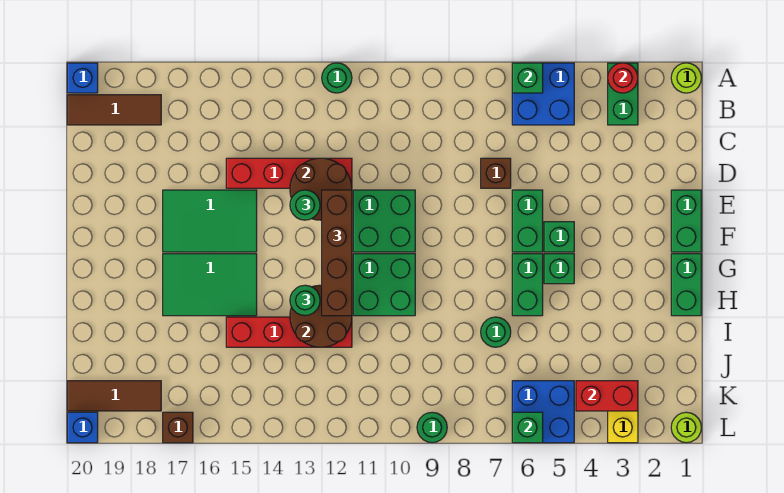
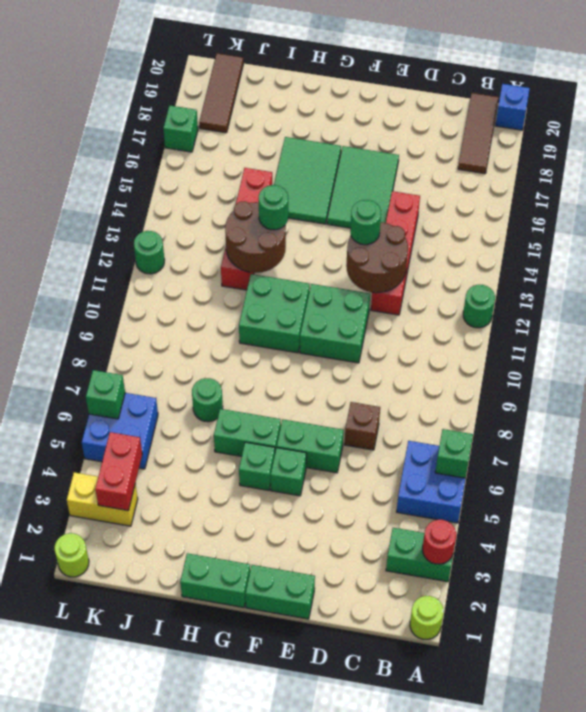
brown brick E12:H12 level 3 -> none
green round brick L9 level 1 -> green round brick L12 level 1
brown brick L17 level 1 -> green brick L17 level 1
blue brick L20 level 1 -> none

